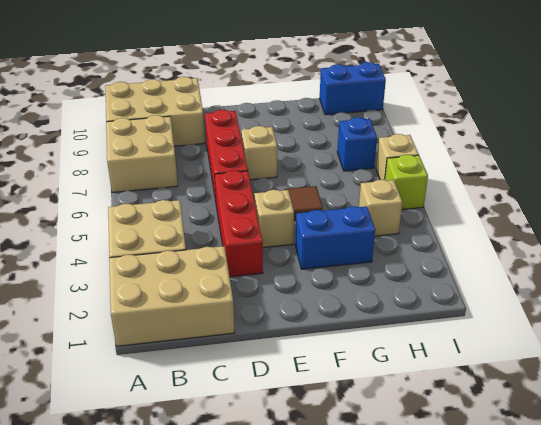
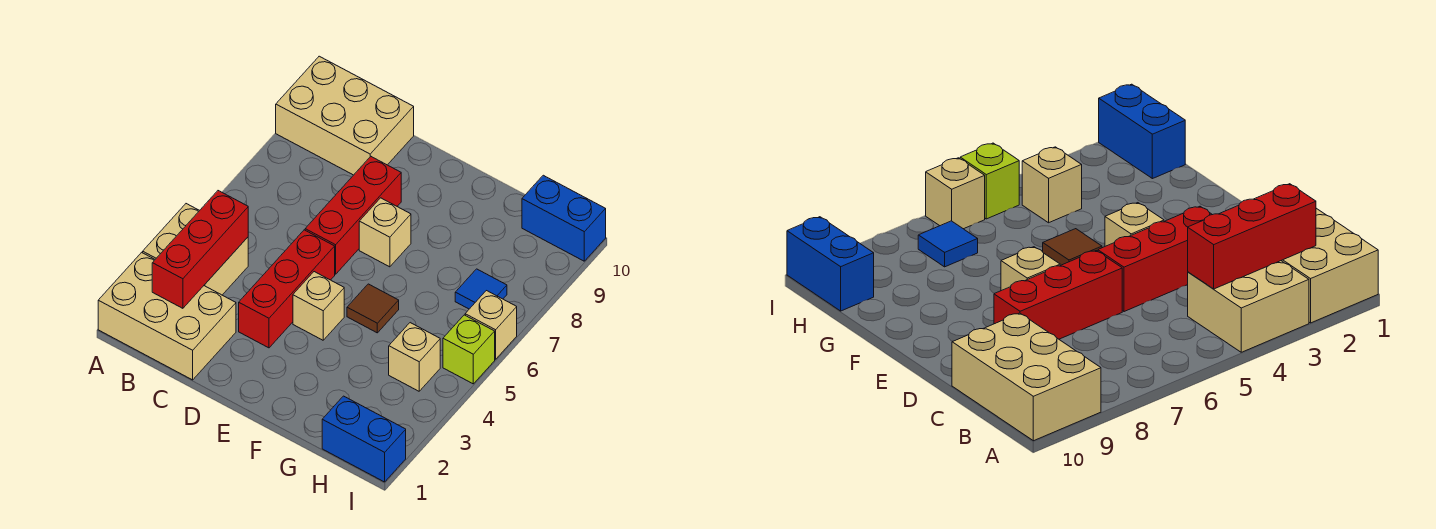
tan brick A7:B8 level 1 -> none
none -> red brick B2:B4 level 2
blue brick F3:G3 level 1 -> blue brick H1:I1 level 1
blue brick H7 level 1 -> blue tile H7 level 1

